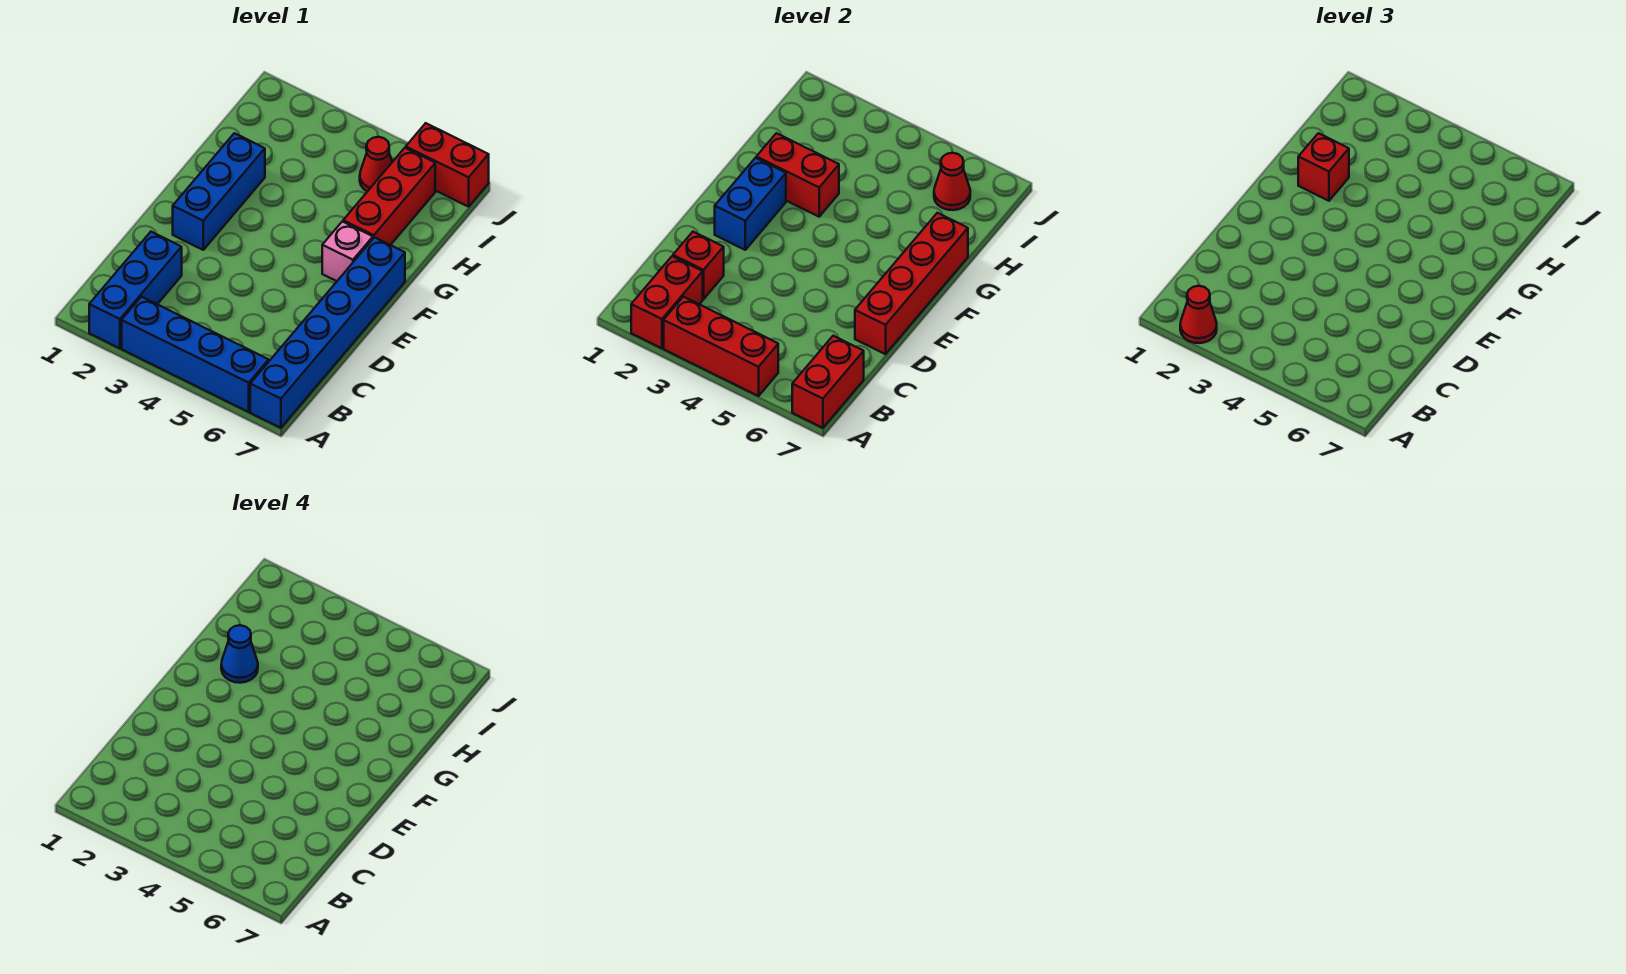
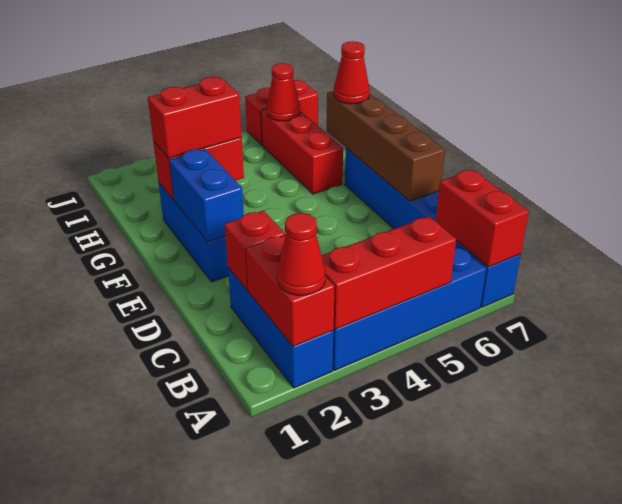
red brick D7:G7 level 2 -> brown brick D7:G7 level 2
pink brick F6 level 1 -> none
red brick G2 level 3 -> red brick G2:G3 level 3
blue cone G2 level 4 -> none
red cone I5 level 1 -> red cone G7 level 3

